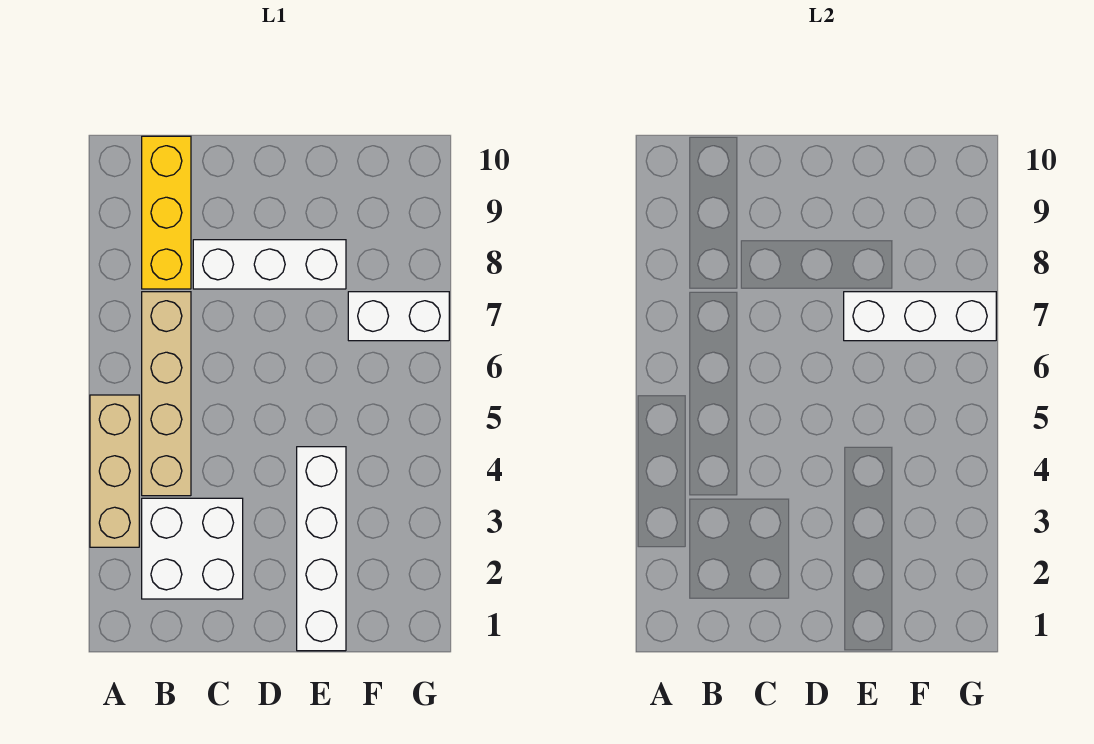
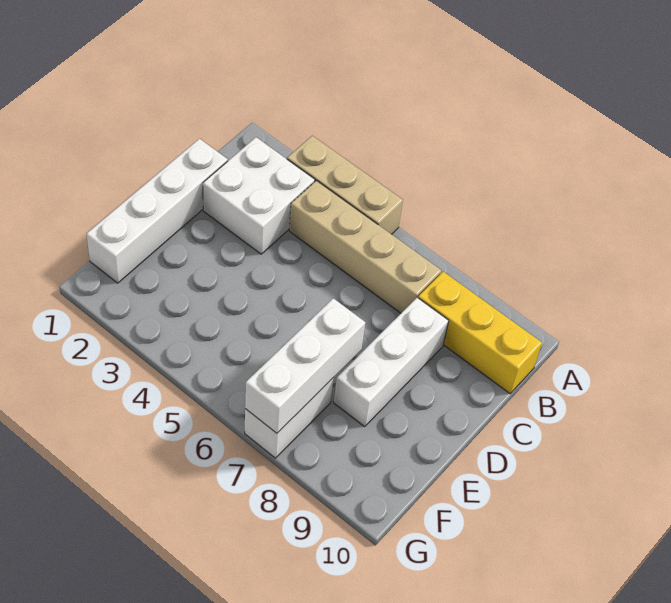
white brick E1:E4 level 1 -> white brick C1:F1 level 1

